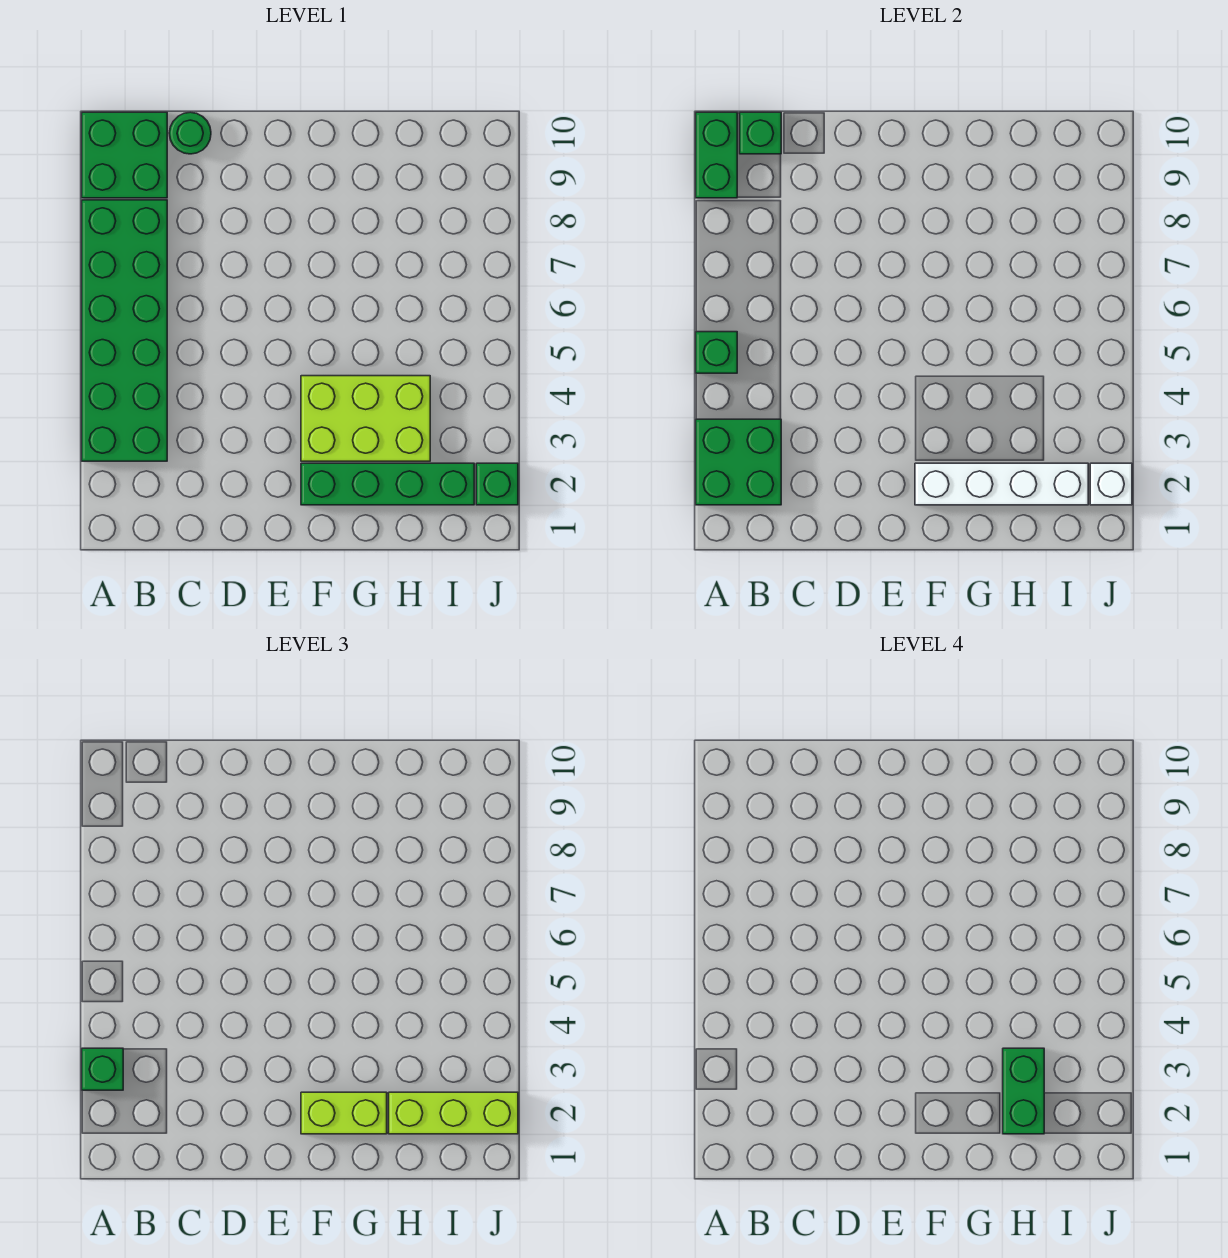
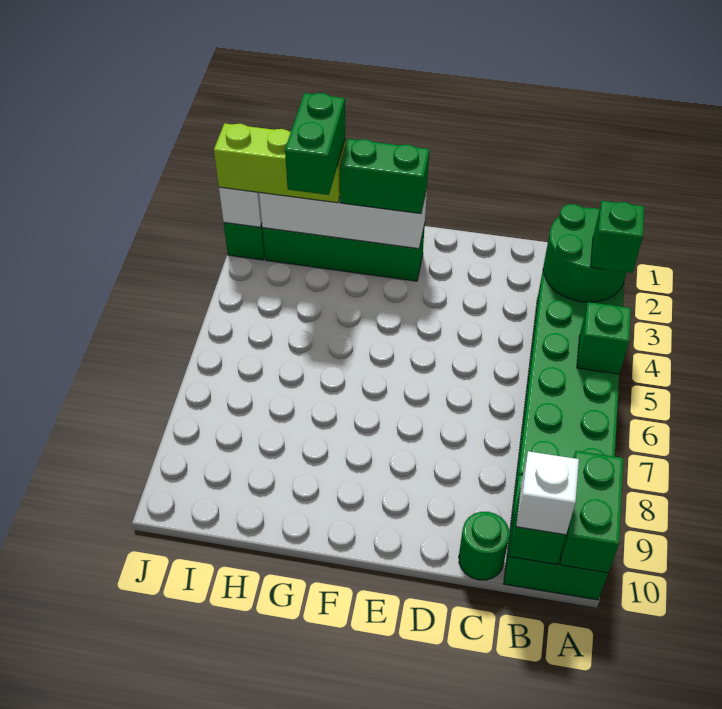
green brick A2:B3 level 2 -> green round brick A2:B3 level 2
none -> white brick B10 level 3
lime brick F2:G2 level 3 -> green brick F2:G2 level 3
lime brick F3:H4 level 1 -> none

